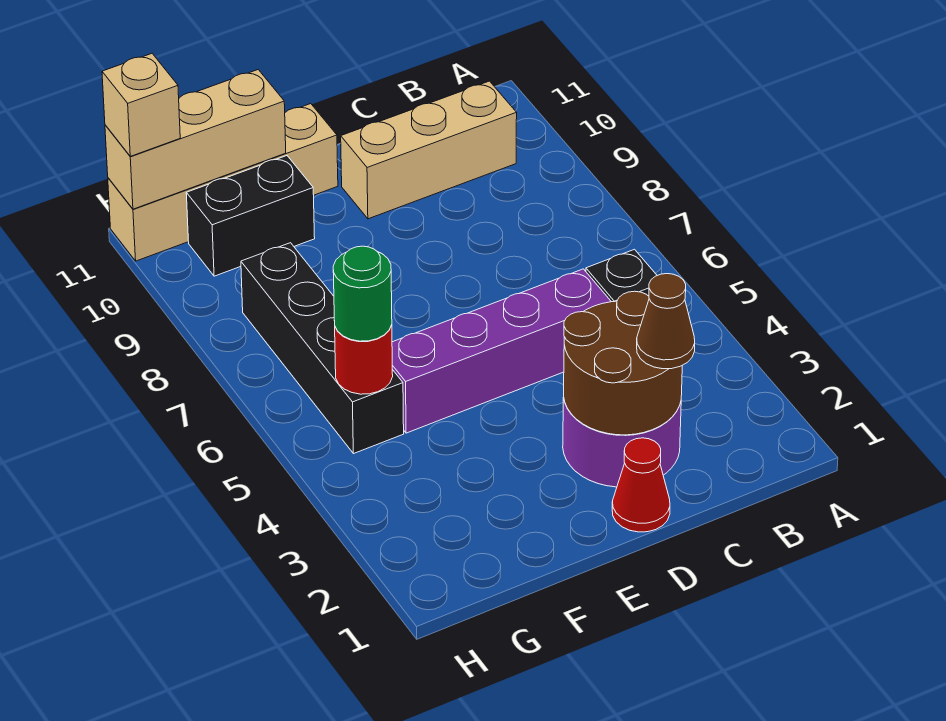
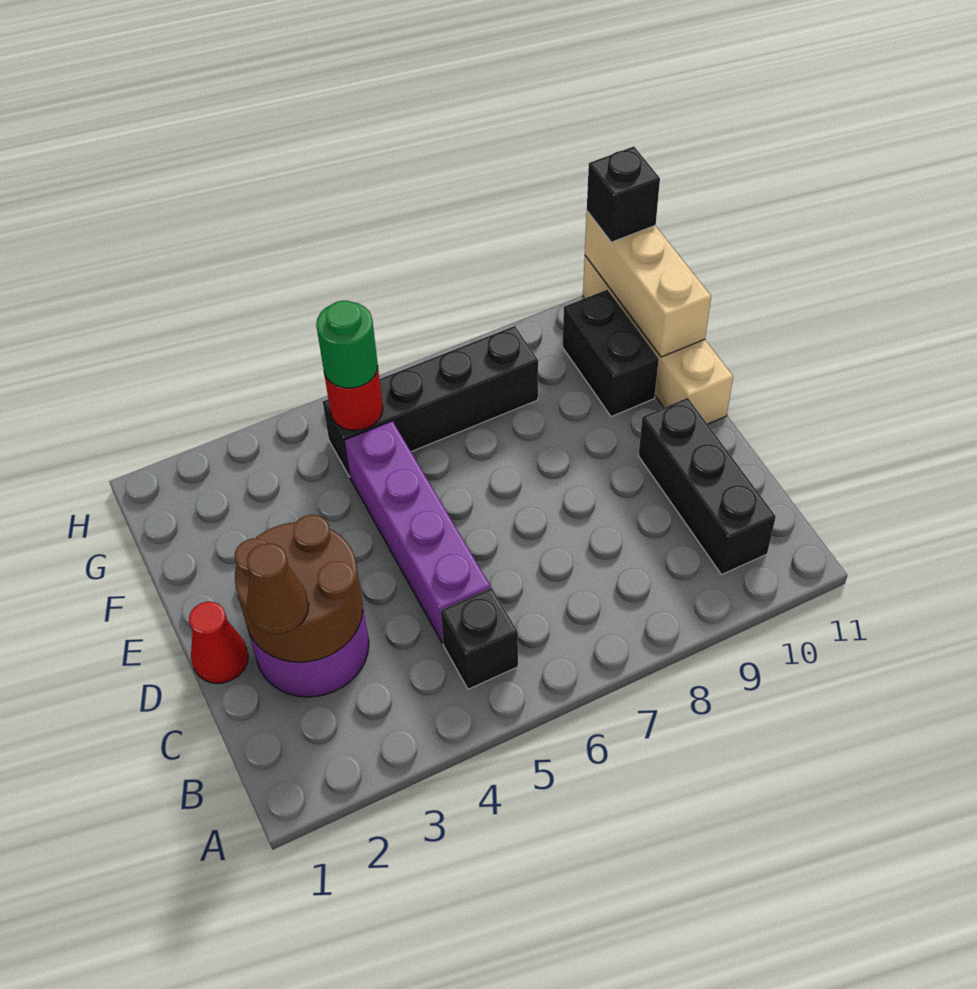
tan brick B10:D10 level 1 -> black brick B10:D10 level 1
tan brick H11 level 3 -> black brick H11 level 3

